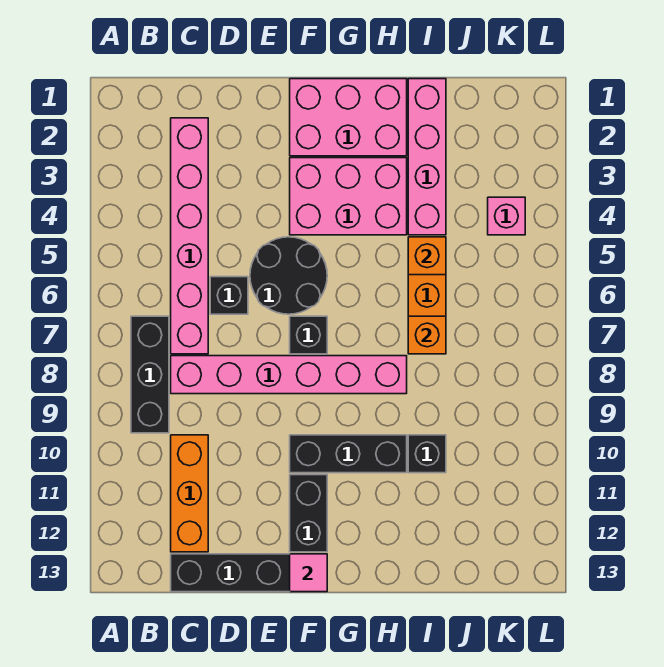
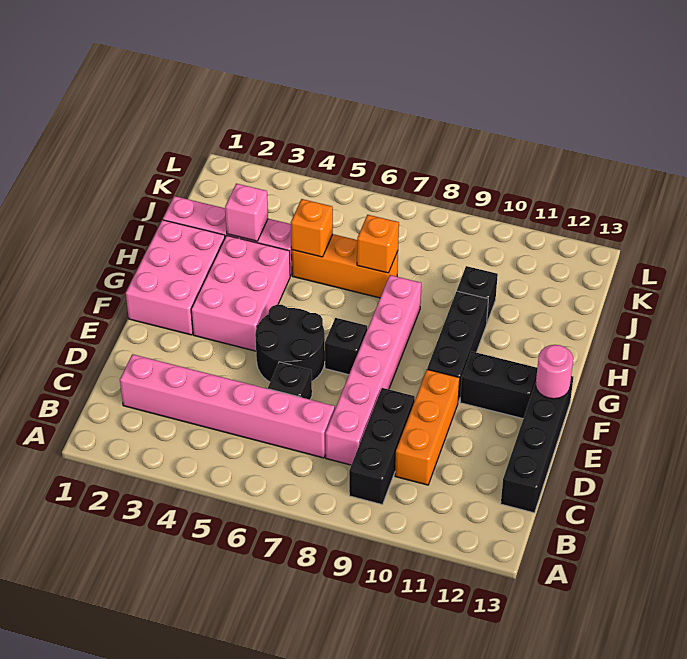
black brick B7:B9 level 1 -> black brick B9:D9 level 1
orange brick C10:C12 level 1 -> orange brick C10:E10 level 1
pink tile F13 level 2 -> pink round brick F13 level 2
pink brick K4 level 1 -> pink brick I3 level 2

